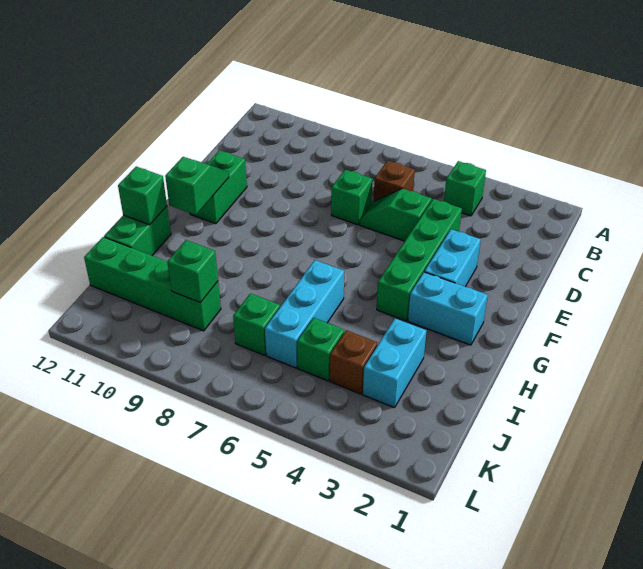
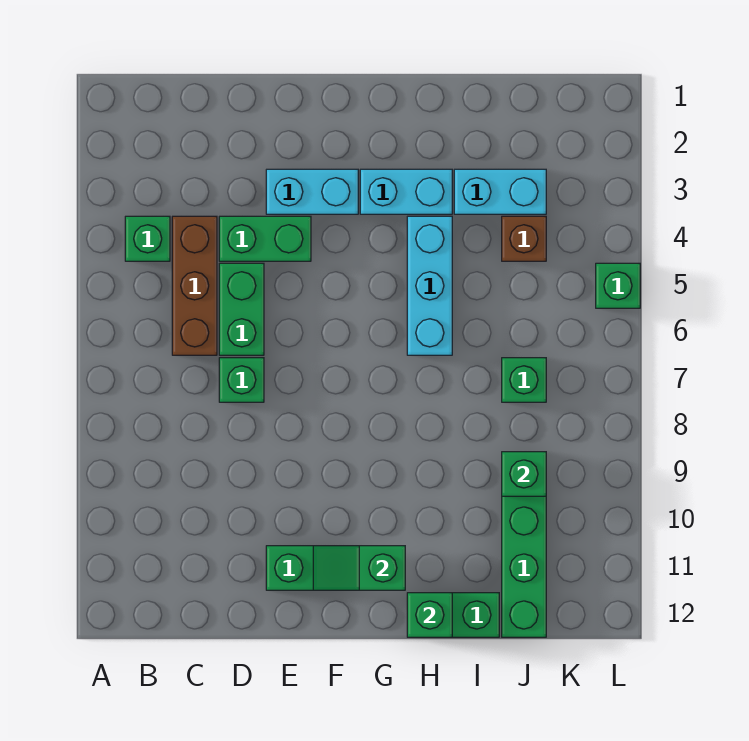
brown brick C6 level 1 -> brown brick C4:C6 level 1
green brick D4:G4 level 1 -> green brick D4:E4 level 1
green slope D5:D6 level 1 top 5 -> green brick D5:D6 level 1
cyan brick G2:G3 level 1 -> cyan brick G3:H3 level 1
cyan brick H6:J6 level 1 -> cyan brick H4:H6 level 1
green brick J5 level 1 -> green brick L5 level 1

